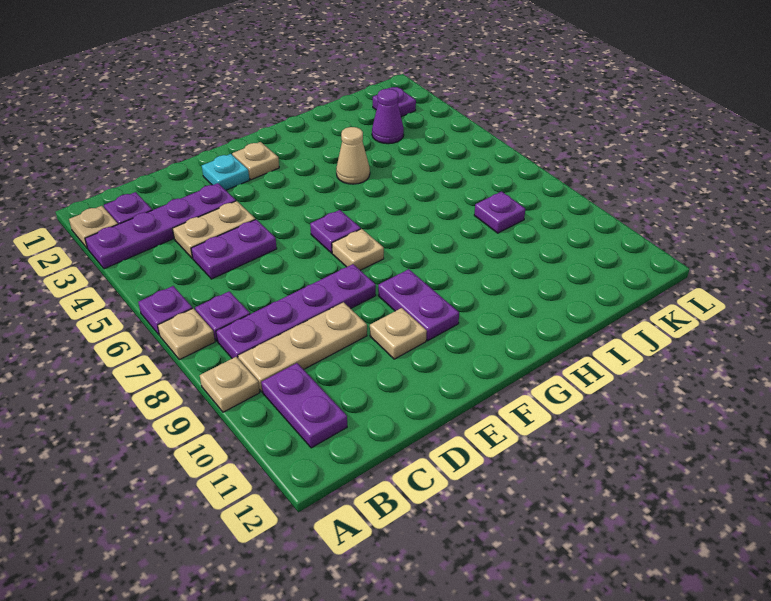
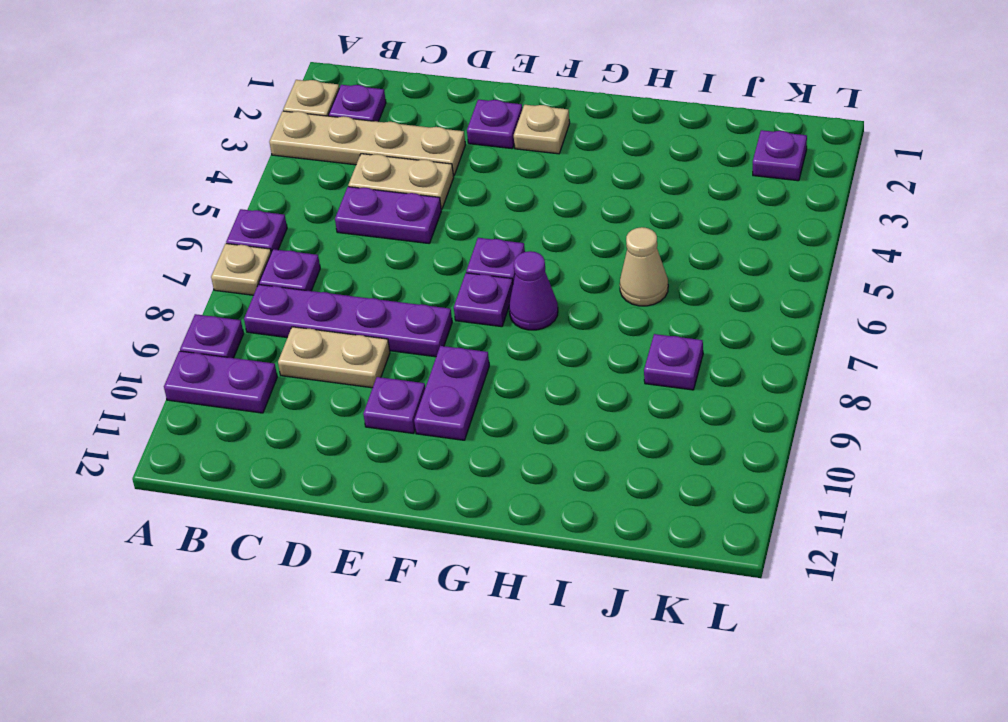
purple plate A3:D3 level 1 -> tan plate A3:D3 level 1
tan plate A9 level 1 -> purple plate A9 level 1
tan plate B9:D9 level 1 -> tan plate C9:D9 level 1
purple plate B10:B11 level 1 -> purple plate A10:B10 level 1
cyan plate E2 level 1 -> purple plate E2 level 1
tan plate E10 level 1 -> purple plate E10 level 1
tan plate F7 level 1 -> purple plate F7 level 1
tan cone H4 level 1 -> tan cone I6 level 1
purple cone J3 level 1 -> purple cone G7 level 1

